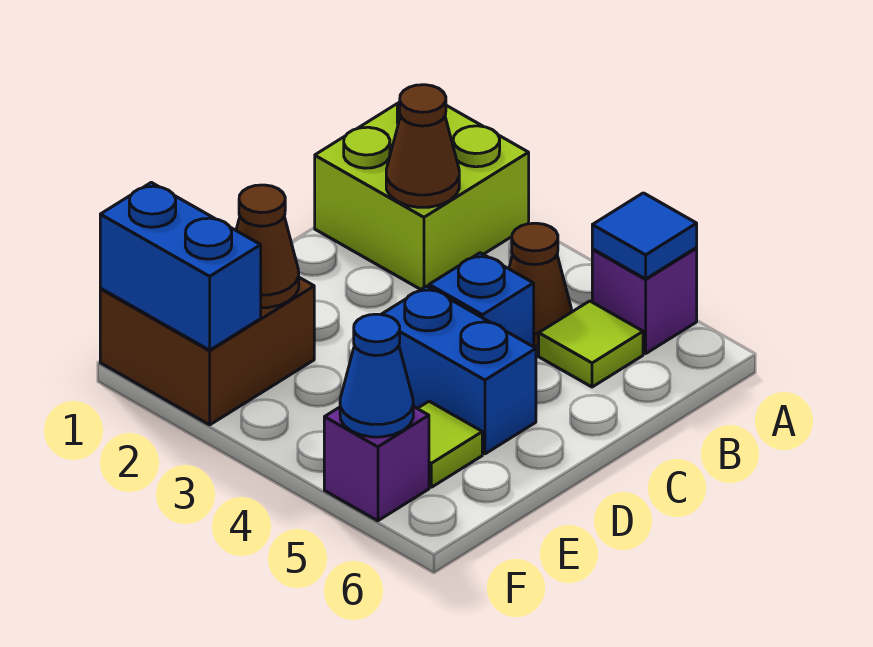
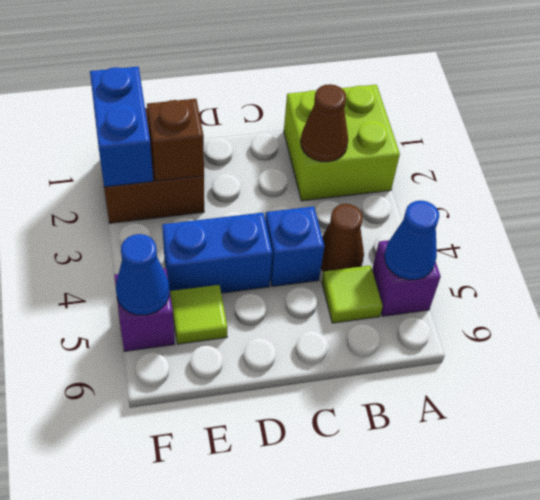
blue tile A5 level 2 -> blue cone A5 level 2
blue brick D4:D5 level 1 -> blue brick D4:E4 level 1
brown cone E2 level 2 -> brown brick E2 level 2

